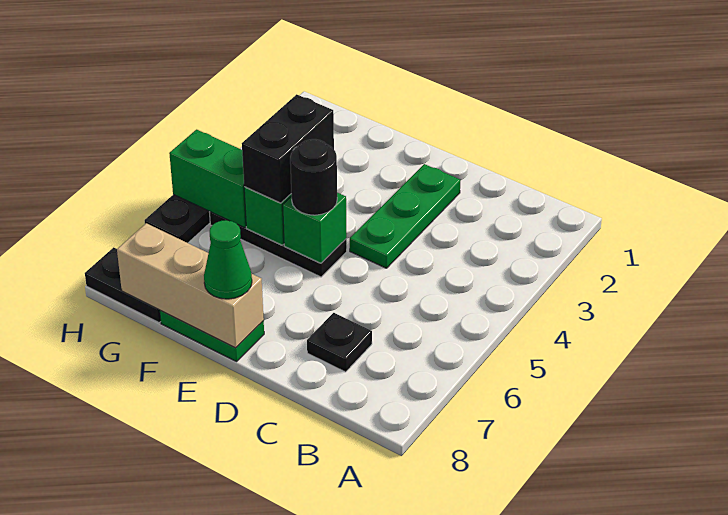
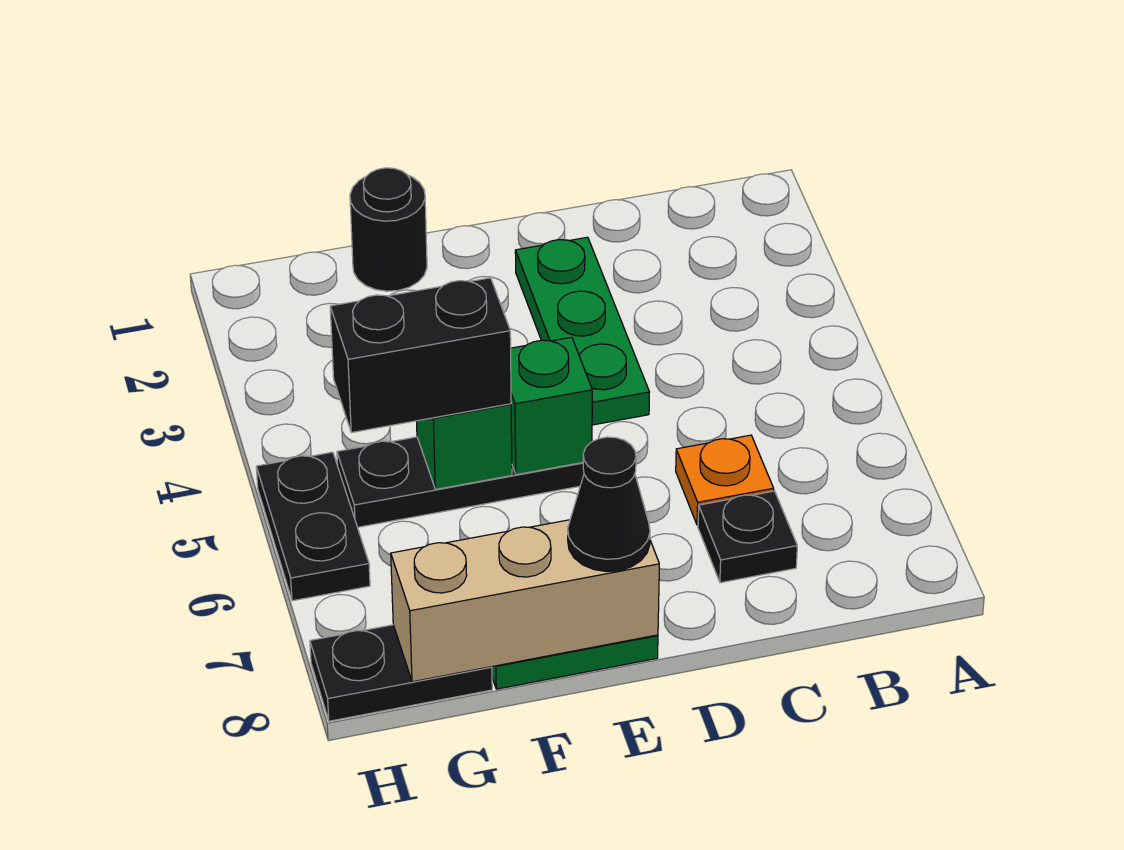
none -> orange plate C6 level 1
black round brick E5 level 3 -> black round brick F1 level 1
green cone E8 level 3 -> black cone E8 level 3
black brick F4:F5 level 3 -> black brick F5:G5 level 3
green brick G5:H5 level 2 -> none

